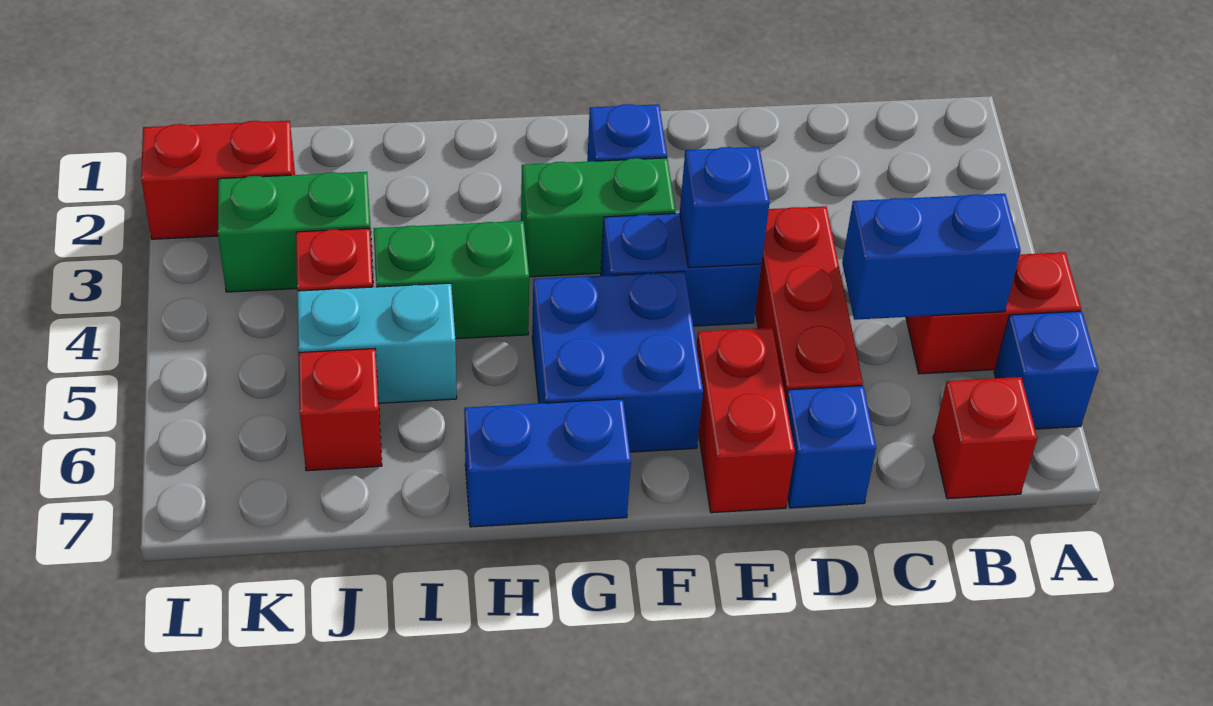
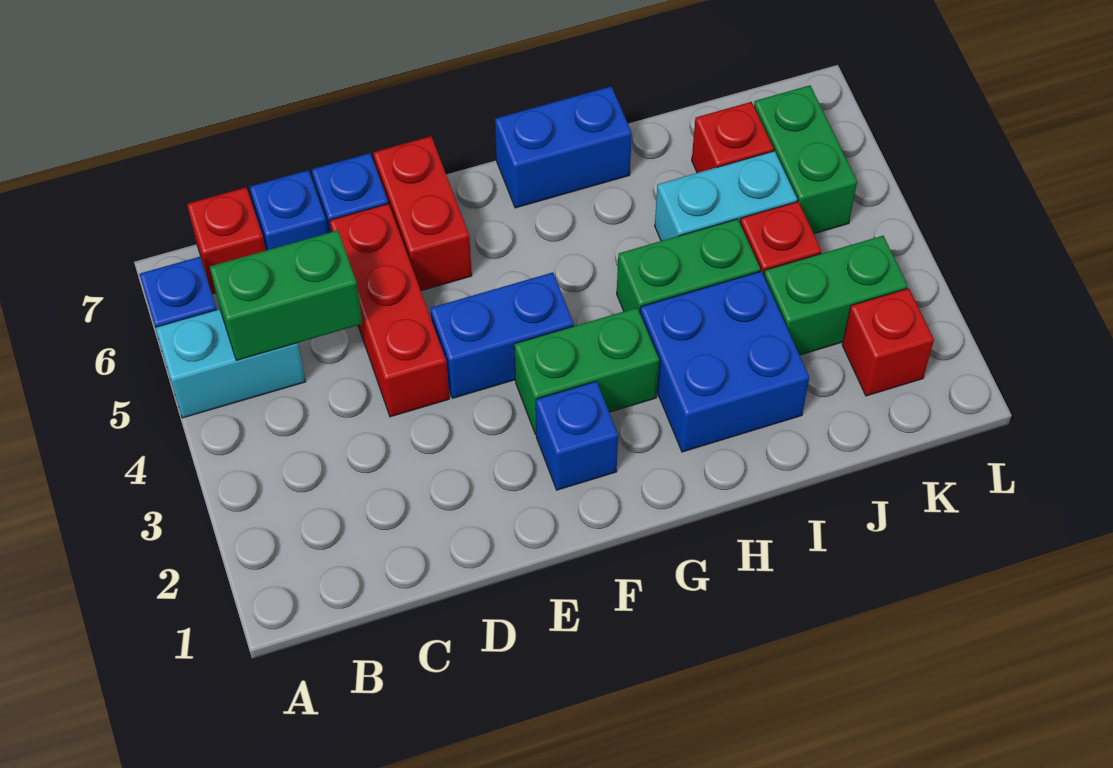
red brick A5:B5 level 1 -> cyan brick A5:B5 level 1
blue brick B5:C5 level 2 -> green brick B5:C5 level 2
blue brick E4 level 2 -> blue brick C7 level 1
blue brick F5:G6 level 1 -> blue brick H2:I3 level 1
red brick K2:L2 level 1 -> red brick K2 level 1
none -> green brick K5:K6 level 1

